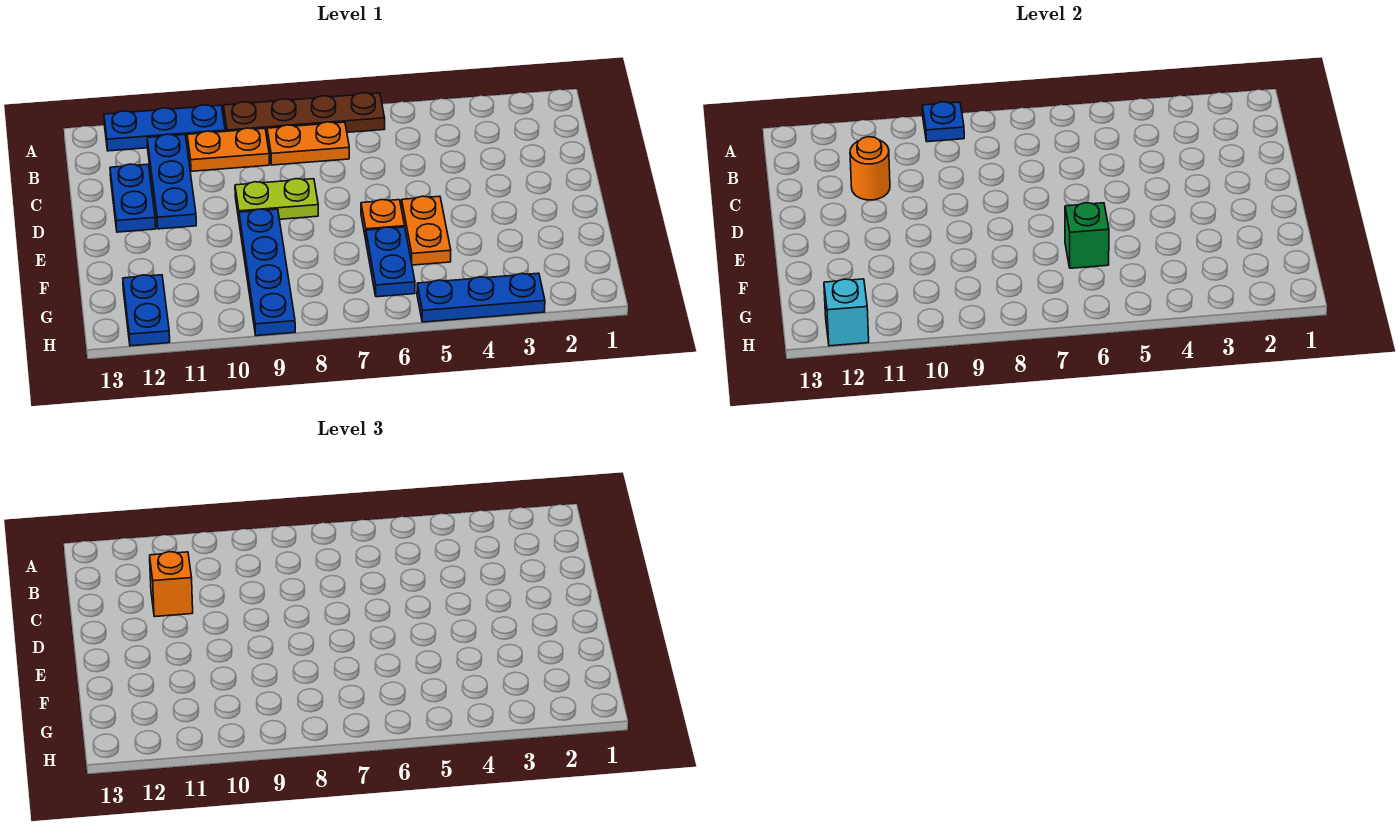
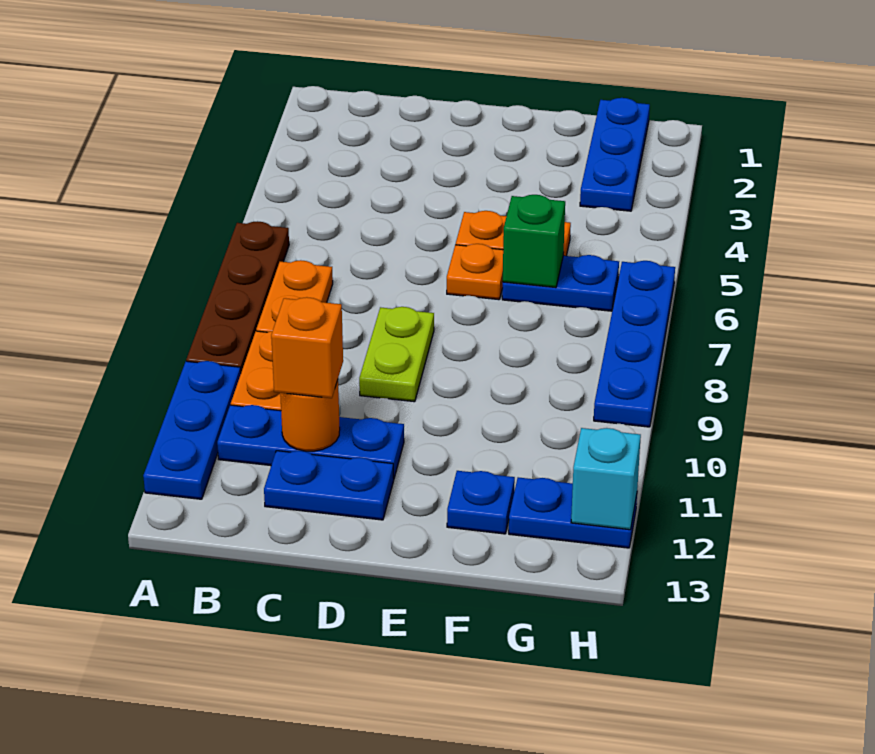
blue plate A9 level 2 -> blue plate F12 level 1
blue plate E9:H9 level 1 -> blue plate H6:H9 level 1
blue plate H3:H5 level 1 -> blue plate G1:G3 level 1

